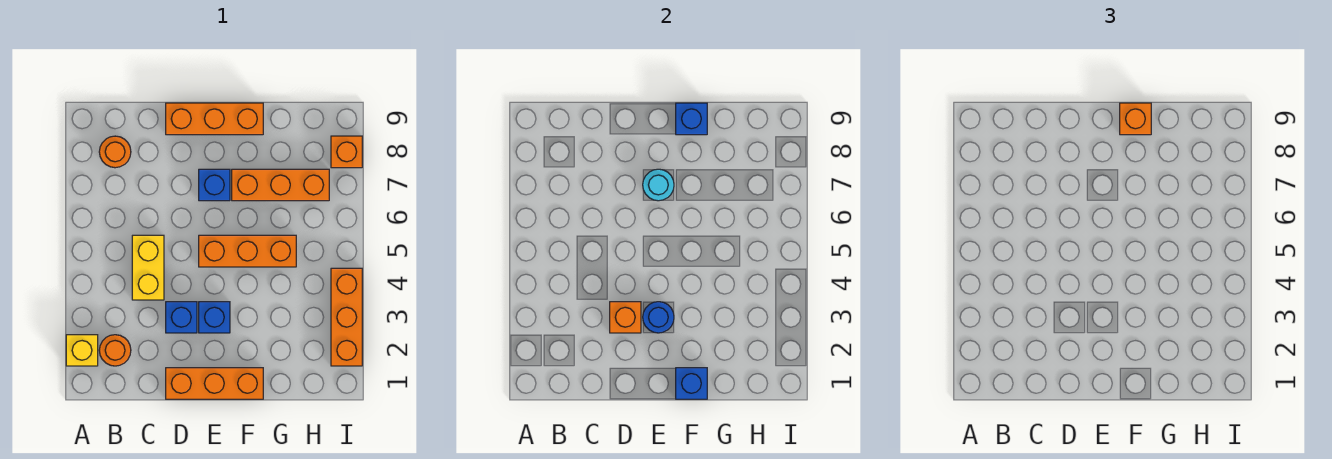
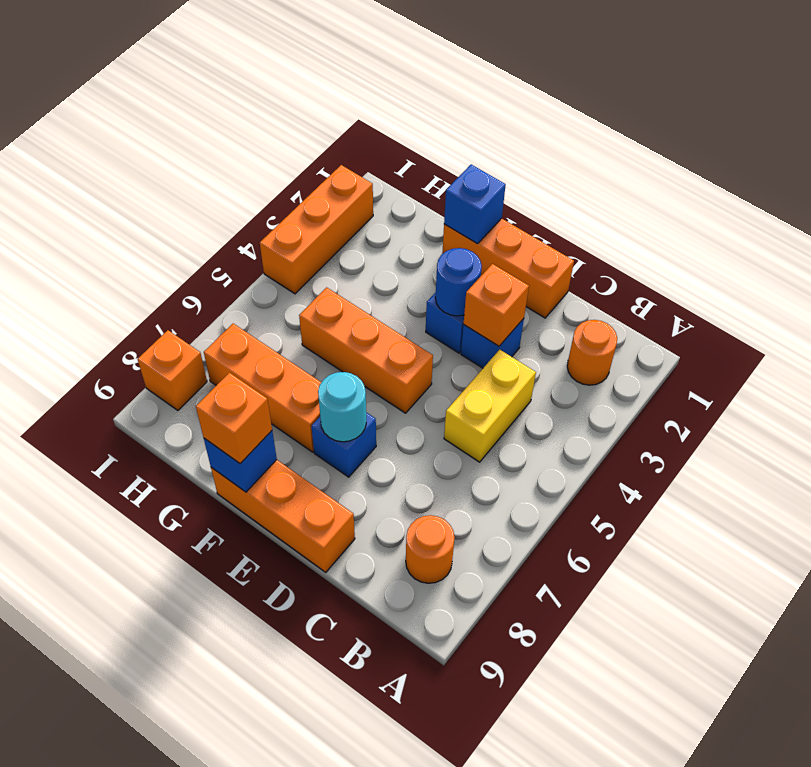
yellow brick A2 level 1 -> none

